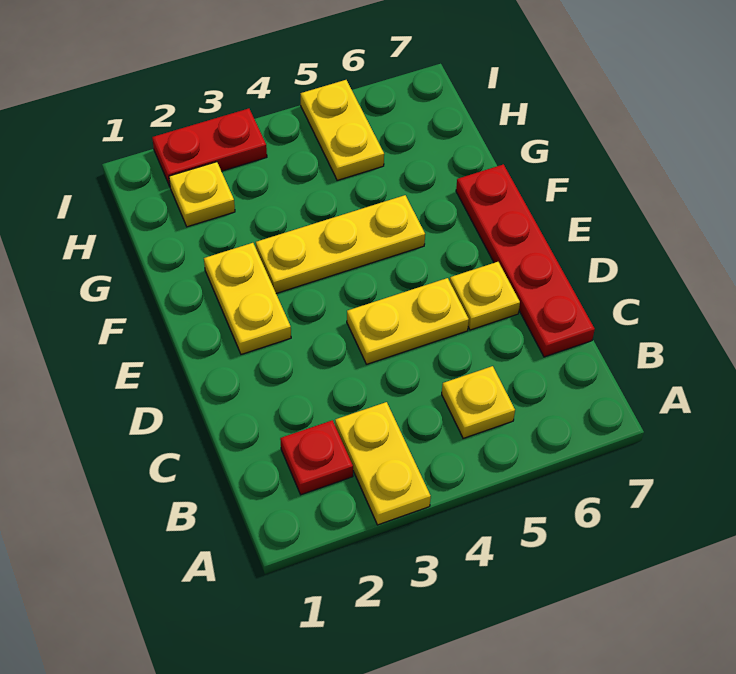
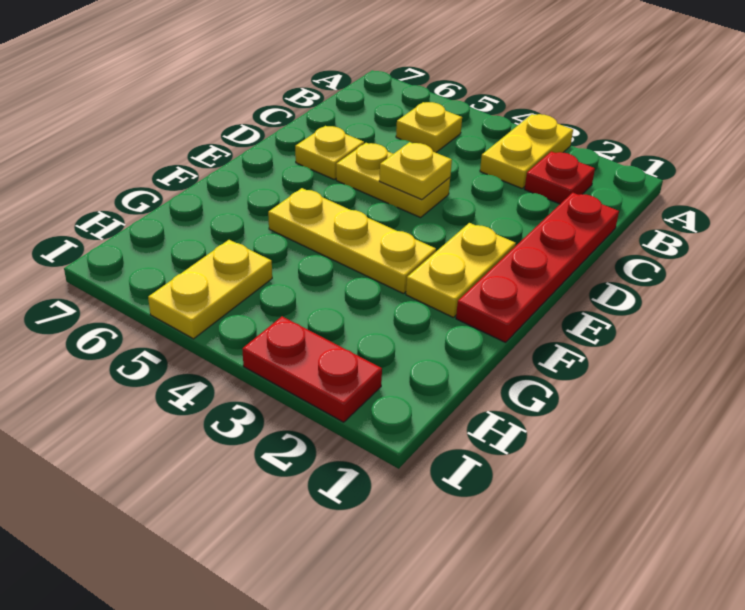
red plate C7:F7 level 1 -> red plate C1:F1 level 1
yellow plate H2 level 1 -> yellow plate D4 level 2

